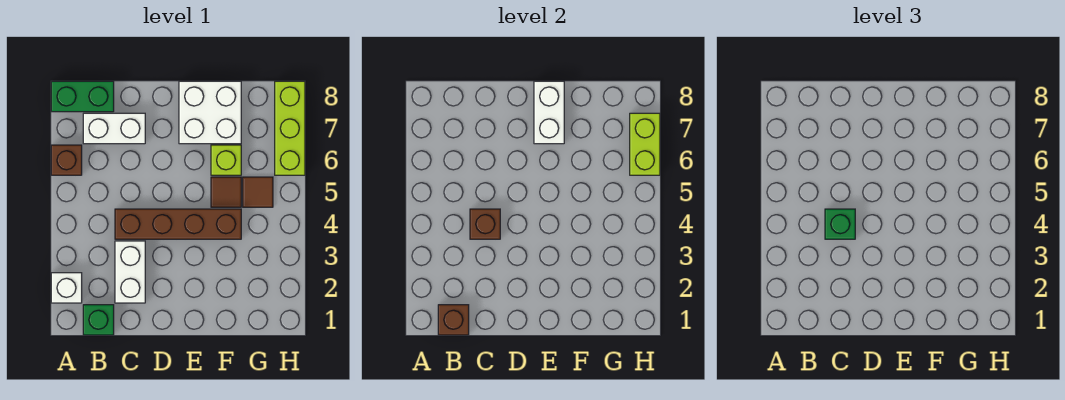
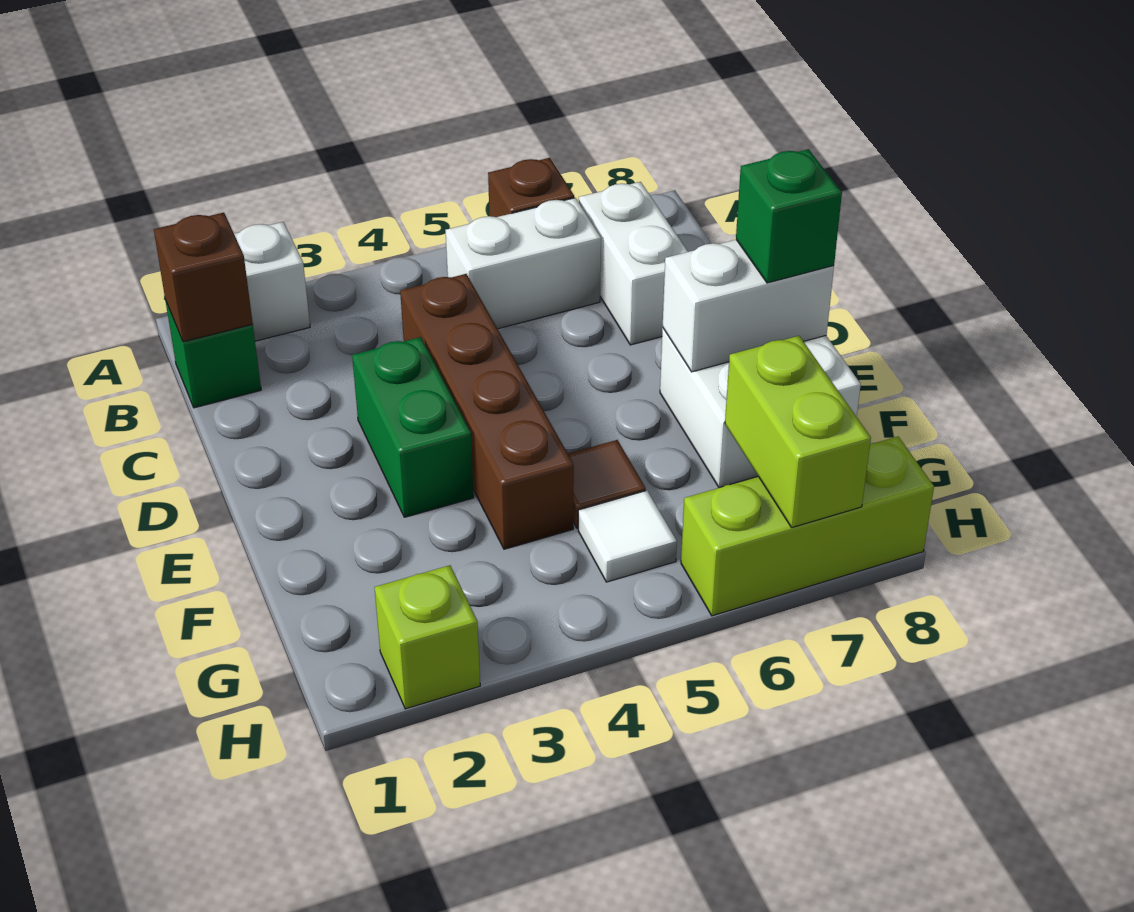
green brick A8:B8 level 1 -> green brick D3:E3 level 1
white brick C2:C3 level 1 -> white brick B5:B6 level 1
brown brick C4 level 2 -> none
green brick C4 level 3 -> green brick E8 level 3
lime brick F6 level 1 -> lime brick H2 level 1
brown tile G5 level 1 -> white tile G5 level 1
lime brick H6:H7 level 2 -> lime brick G7:H7 level 2

